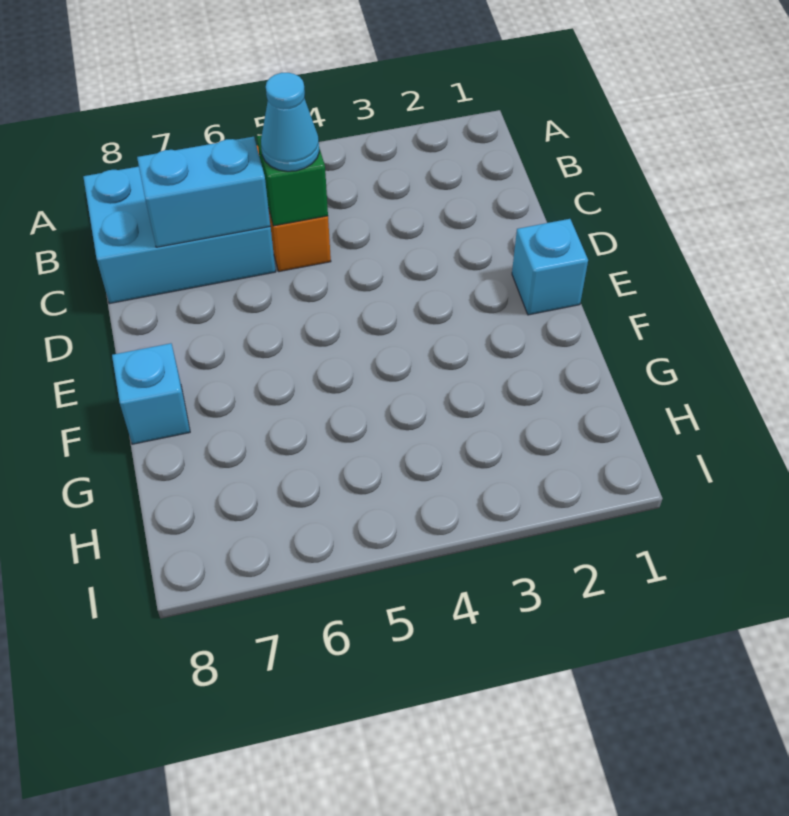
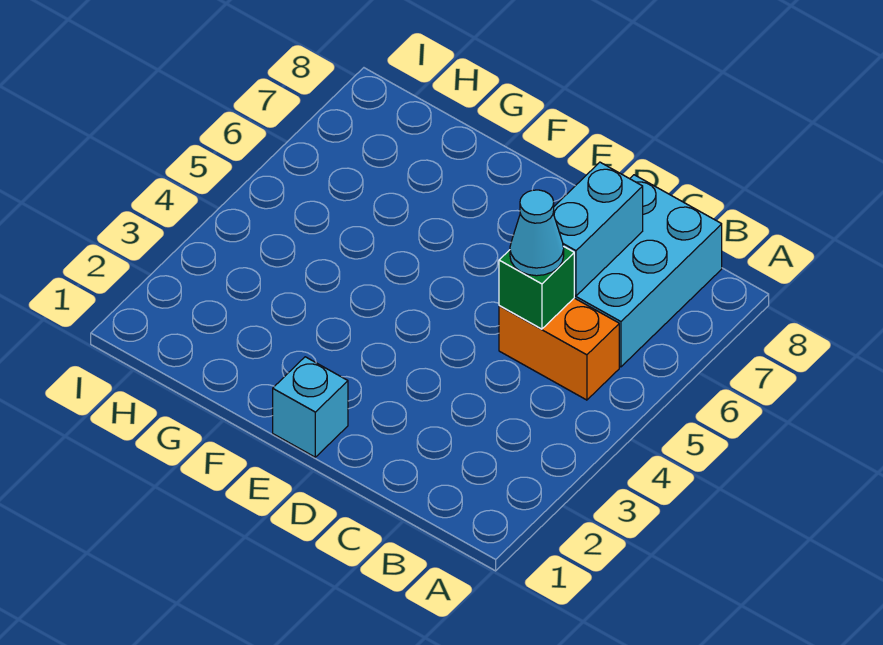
cyan brick F8 level 1 -> none

